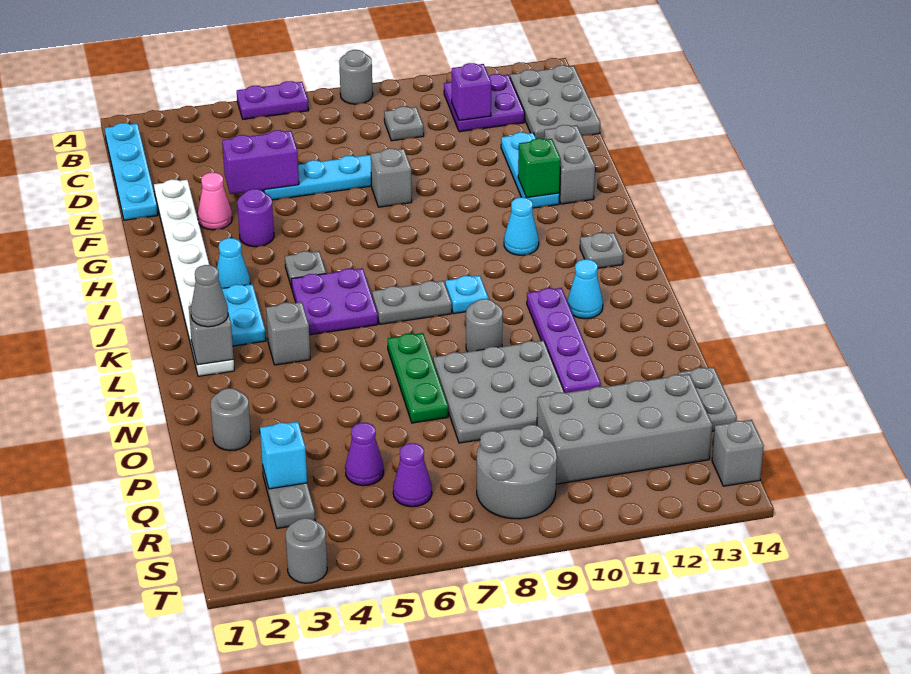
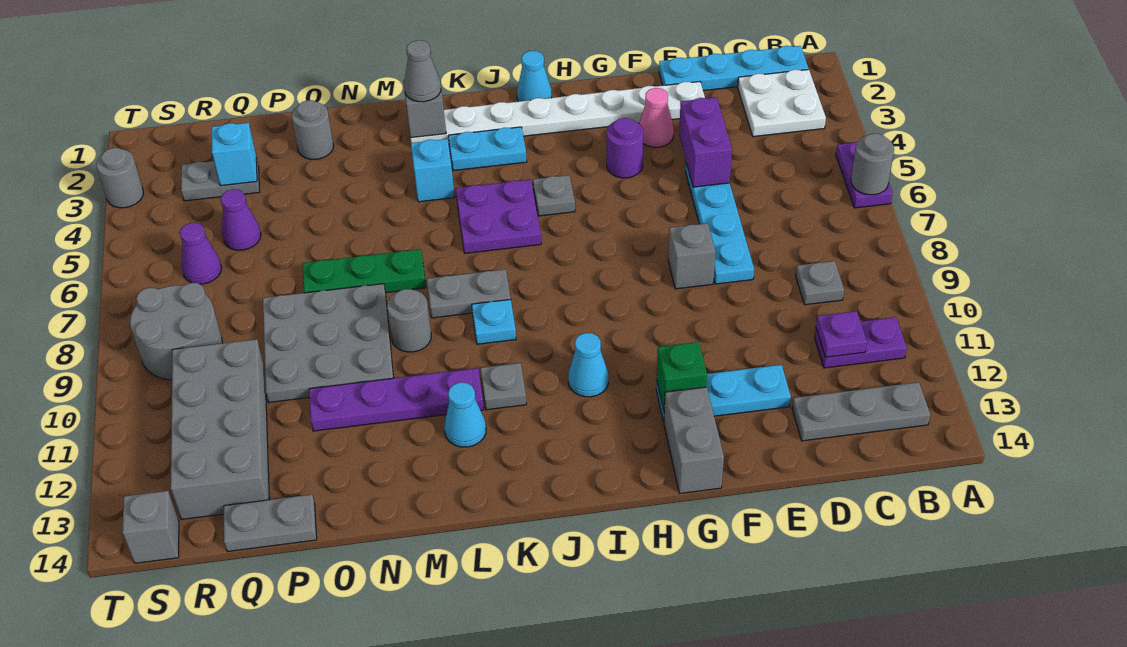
grey round brick A8 level 1 -> grey round brick A6 level 2
none -> white plate B2:C3 level 1
purple plate B11:C12 level 1 -> purple plate B11:C11 level 1
grey plate B13:D14 level 1 -> grey plate B13:D13 level 1
purple brick C11 level 2 -> purple plate C11 level 2
grey brick F13:G13 level 1 -> grey brick G13:G14 level 1
cyan cone I3 level 1 -> cyan cone I1 level 1
grey plate J13 level 1 -> grey plate K11 level 1
grey plate K7:K8 level 1 -> grey plate K8:L8 level 1
grey brick L4 level 1 -> cyan brick L4 level 1

